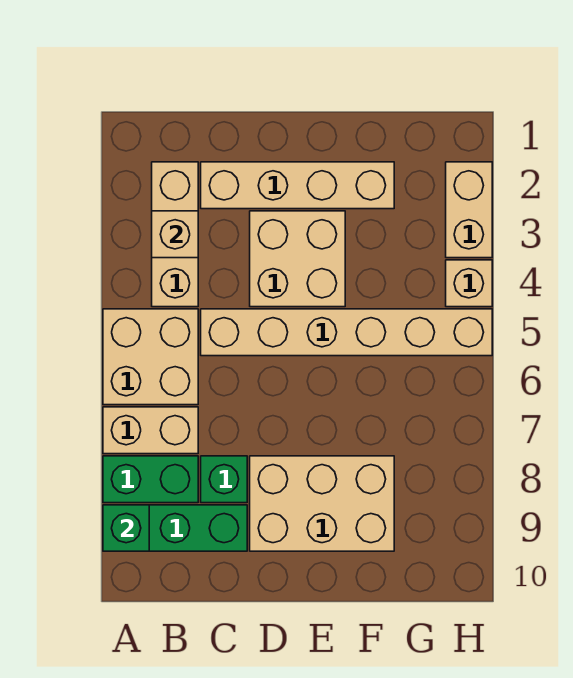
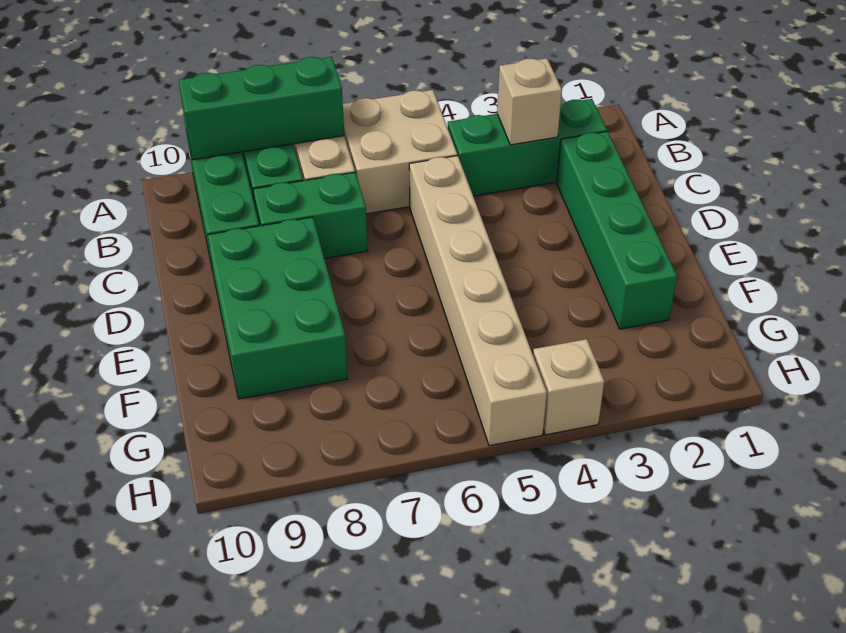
green brick A9 level 2 -> green brick A7:A9 level 2
tan brick B2:B4 level 1 -> green brick B2:B4 level 1
tan brick C2:F2 level 1 -> green brick C2:F2 level 1
green brick C8 level 1 -> green brick C7:C8 level 1
tan brick D3:E4 level 1 -> none
tan brick D8:F9 level 1 -> green brick D8:F9 level 1
tan brick H2:H3 level 1 -> none

